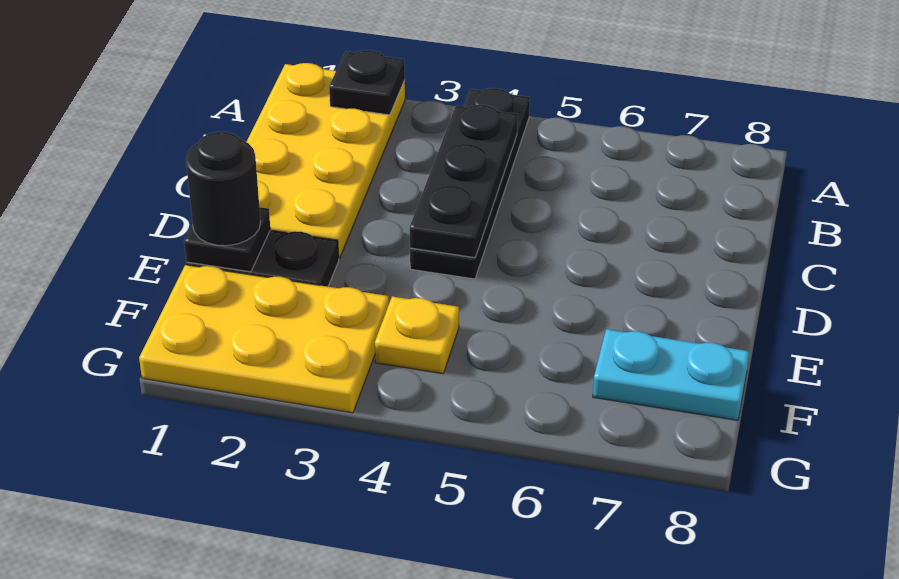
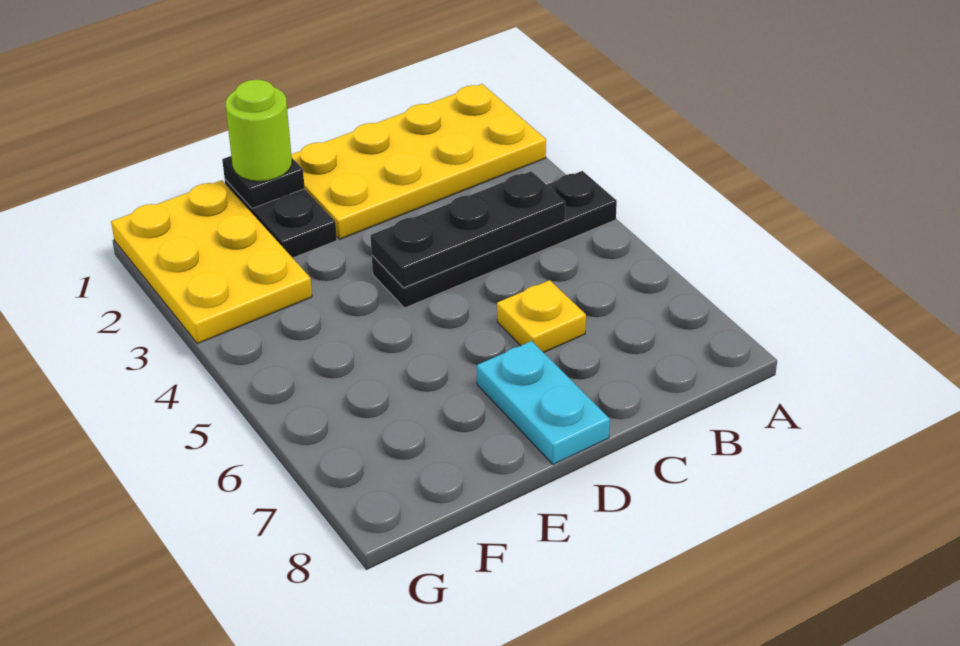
black plate A2 level 2 -> none
black round brick E1 level 3 -> lime round brick E1 level 3
yellow plate F4 level 1 -> yellow plate C6 level 1
cyan plate F7:F8 level 1 -> cyan plate D7:D8 level 1

